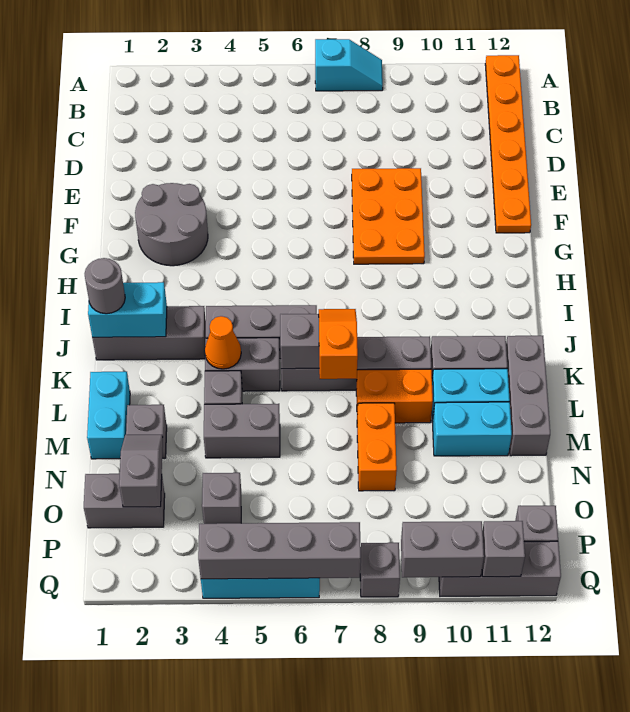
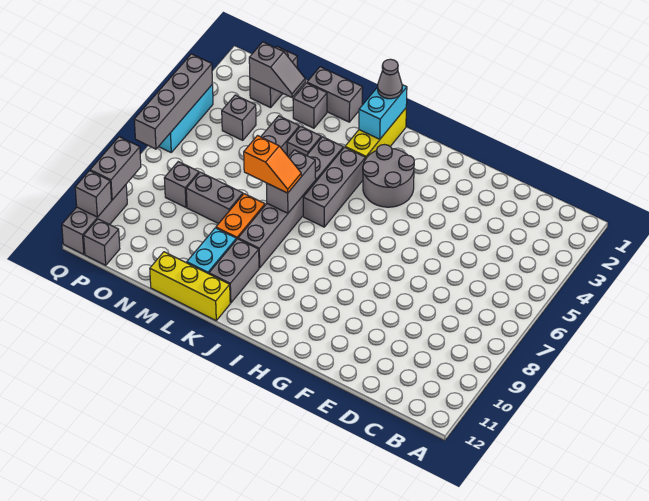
cyan slope A7:A8 level 1 top 7 -> none
orange plate A12:F12 level 1 -> none
orange plate E8:G9 level 1 -> none
grey round brick F2:G3 level 1 -> grey round brick H3:I4 level 1
grey brick J1:J3 level 1 -> yellow brick J1:J3 level 1
grey round brick J1 level 3 -> grey cone J1 level 3
orange cone K4 level 2 -> none
grey brick K12:M12 level 1 -> yellow brick K12:M12 level 1
cyan brick L1:M1 level 1 -> grey brick L1:M1 level 1
orange brick M8:N8 level 1 -> grey brick M8:N8 level 1
cyan brick M10:M11 level 1 -> none
grey brick Q8 level 1 -> grey brick O8 level 1

